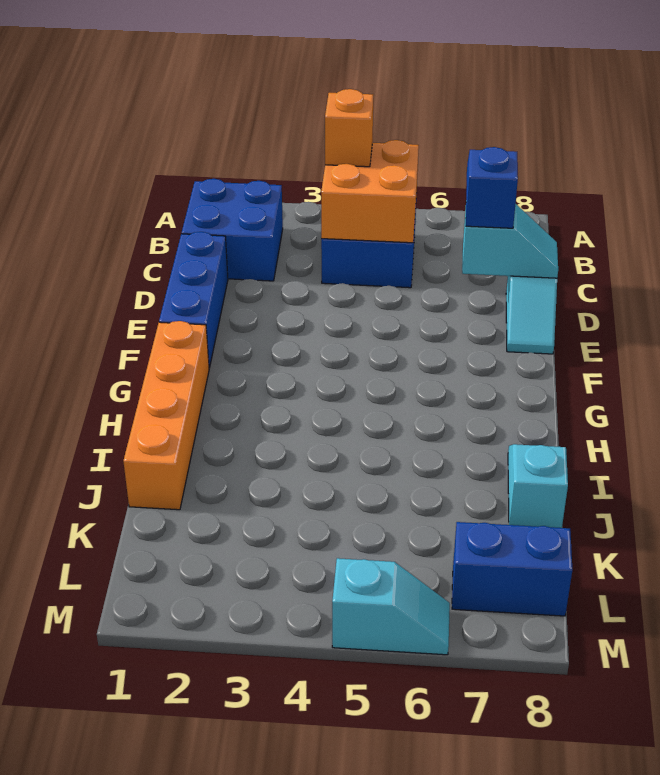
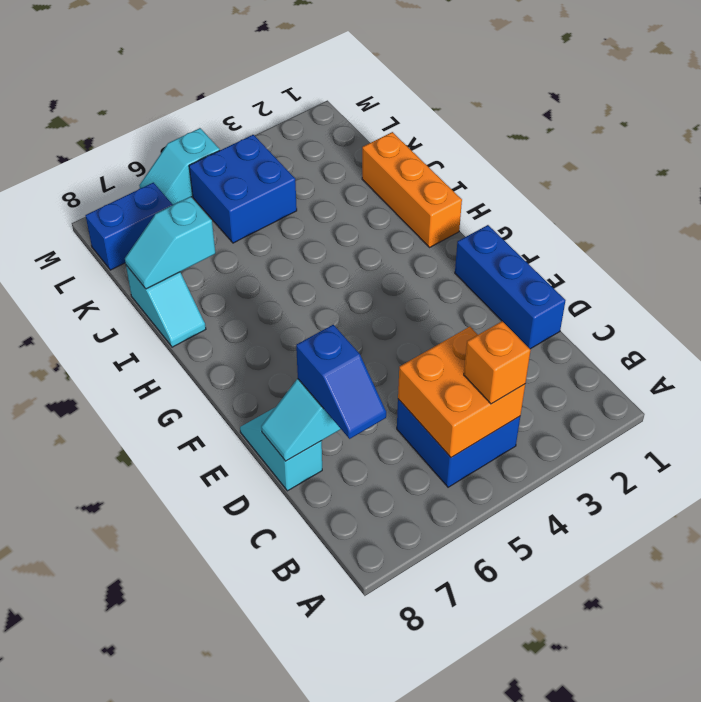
blue brick B1:C2 level 1 -> blue brick K4:L5 level 1
orange brick G1:J1 level 1 -> orange brick H1:J1 level 1
none -> cyan slope J7:J8 level 2 top 7

